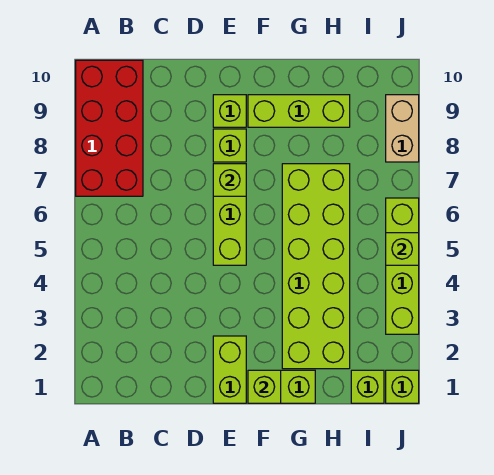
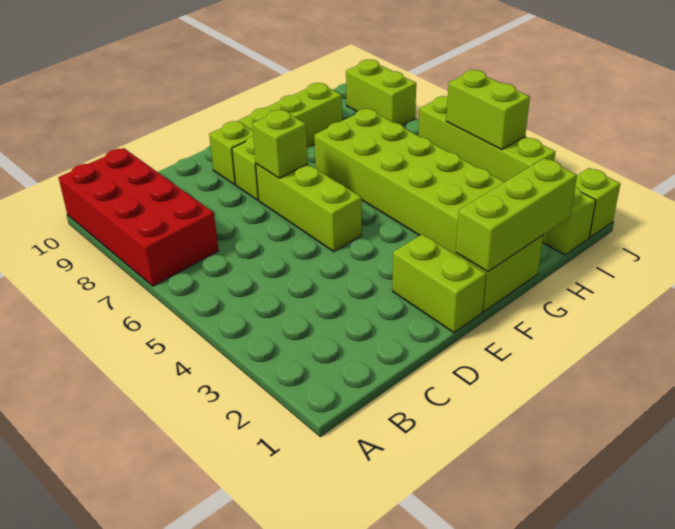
lime brick F1 level 2 -> lime brick F1:H1 level 2
lime brick J5 level 2 -> lime brick J4:J5 level 2
tan brick J8:J9 level 1 -> lime brick J8:J9 level 1

